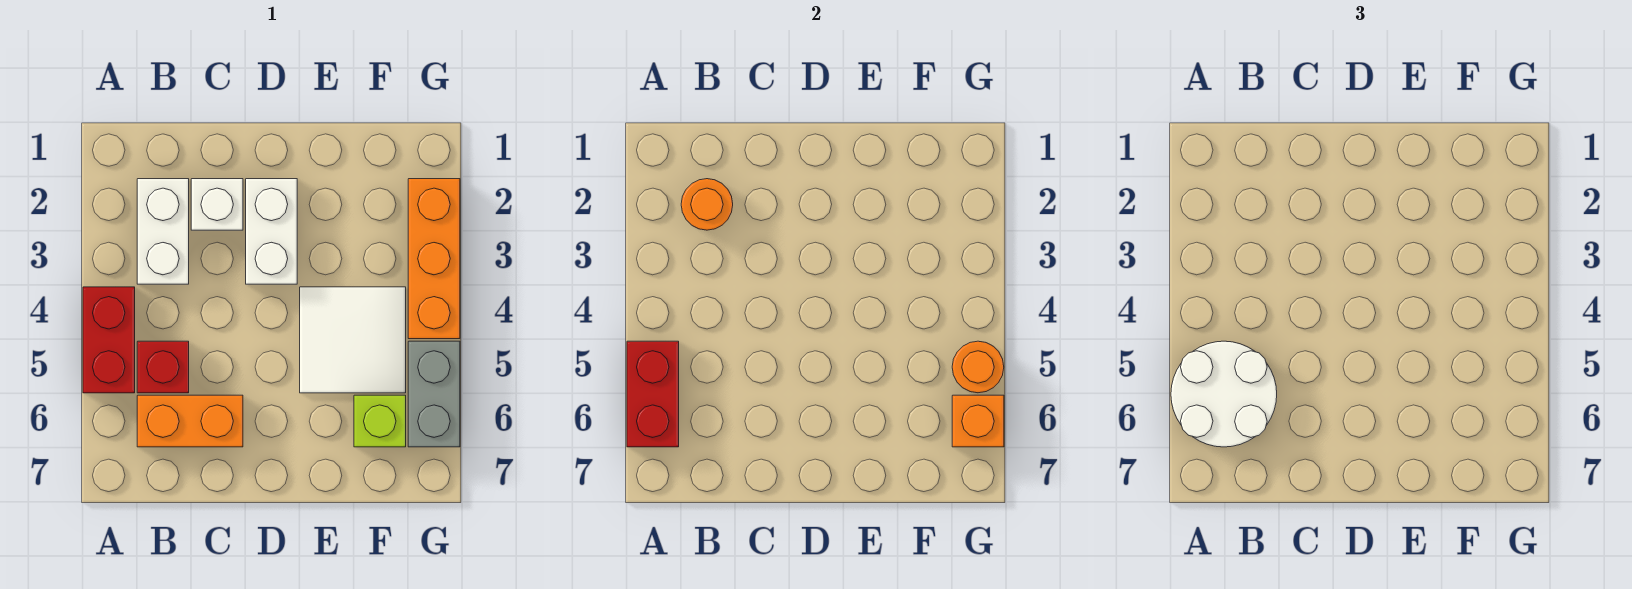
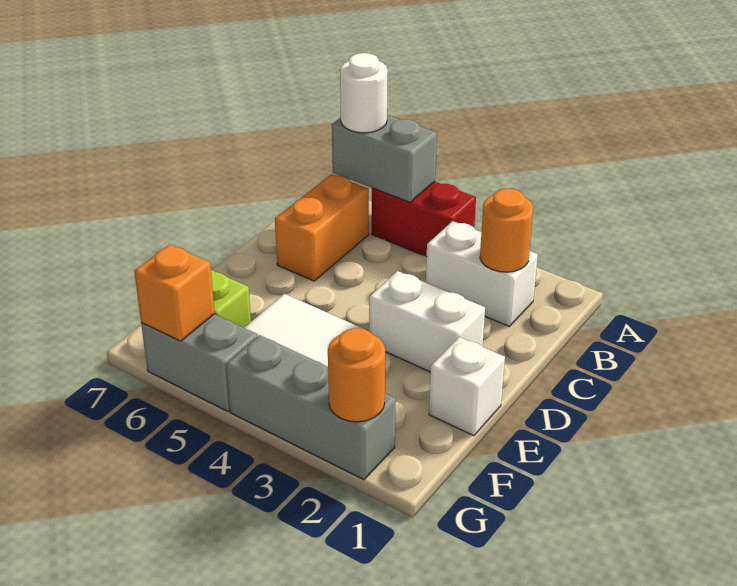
red brick A5:A6 level 2 -> grey brick A5:A6 level 2
white round brick A5:B6 level 3 -> white round brick A6 level 3
red brick B5 level 1 -> none
white brick C2 level 1 -> white brick E1 level 1
orange brick G2:G4 level 1 -> grey brick G2:G4 level 1
orange round brick G5 level 2 -> orange round brick G2 level 2

